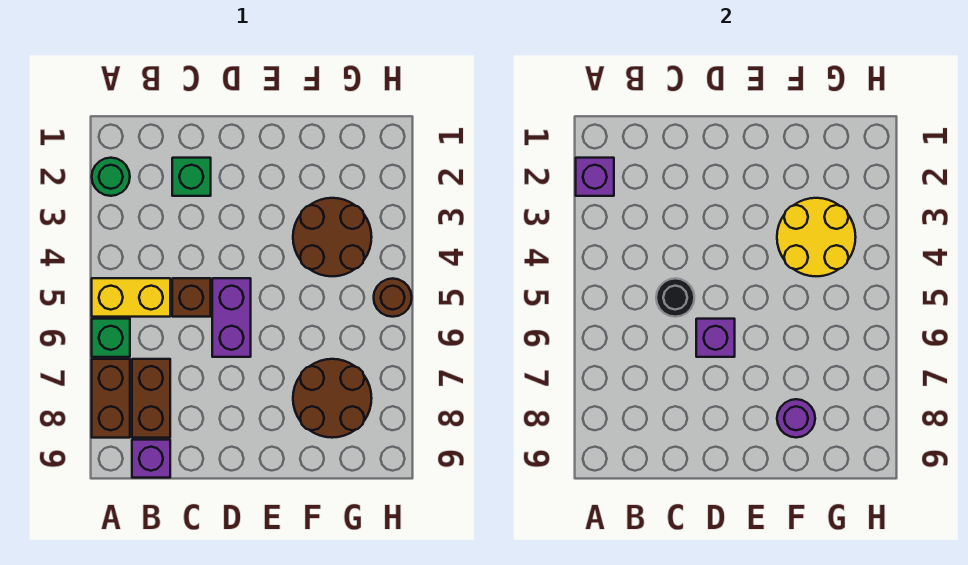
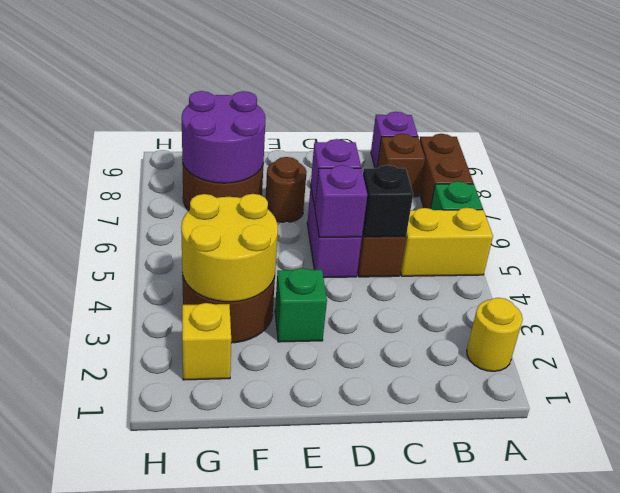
green round brick A2 level 1 -> yellow round brick A2 level 1
purple brick A2 level 2 -> purple brick D5 level 2
brown brick B7:B8 level 1 -> brown brick B8 level 1
green brick C2 level 1 -> green brick E3 level 1
black round brick C5 level 2 -> black brick C5 level 2
purple round brick F8 level 2 -> purple round brick F7:G8 level 2
none -> yellow brick G2 level 1
brown round brick H5 level 1 -> brown round brick E7 level 1

